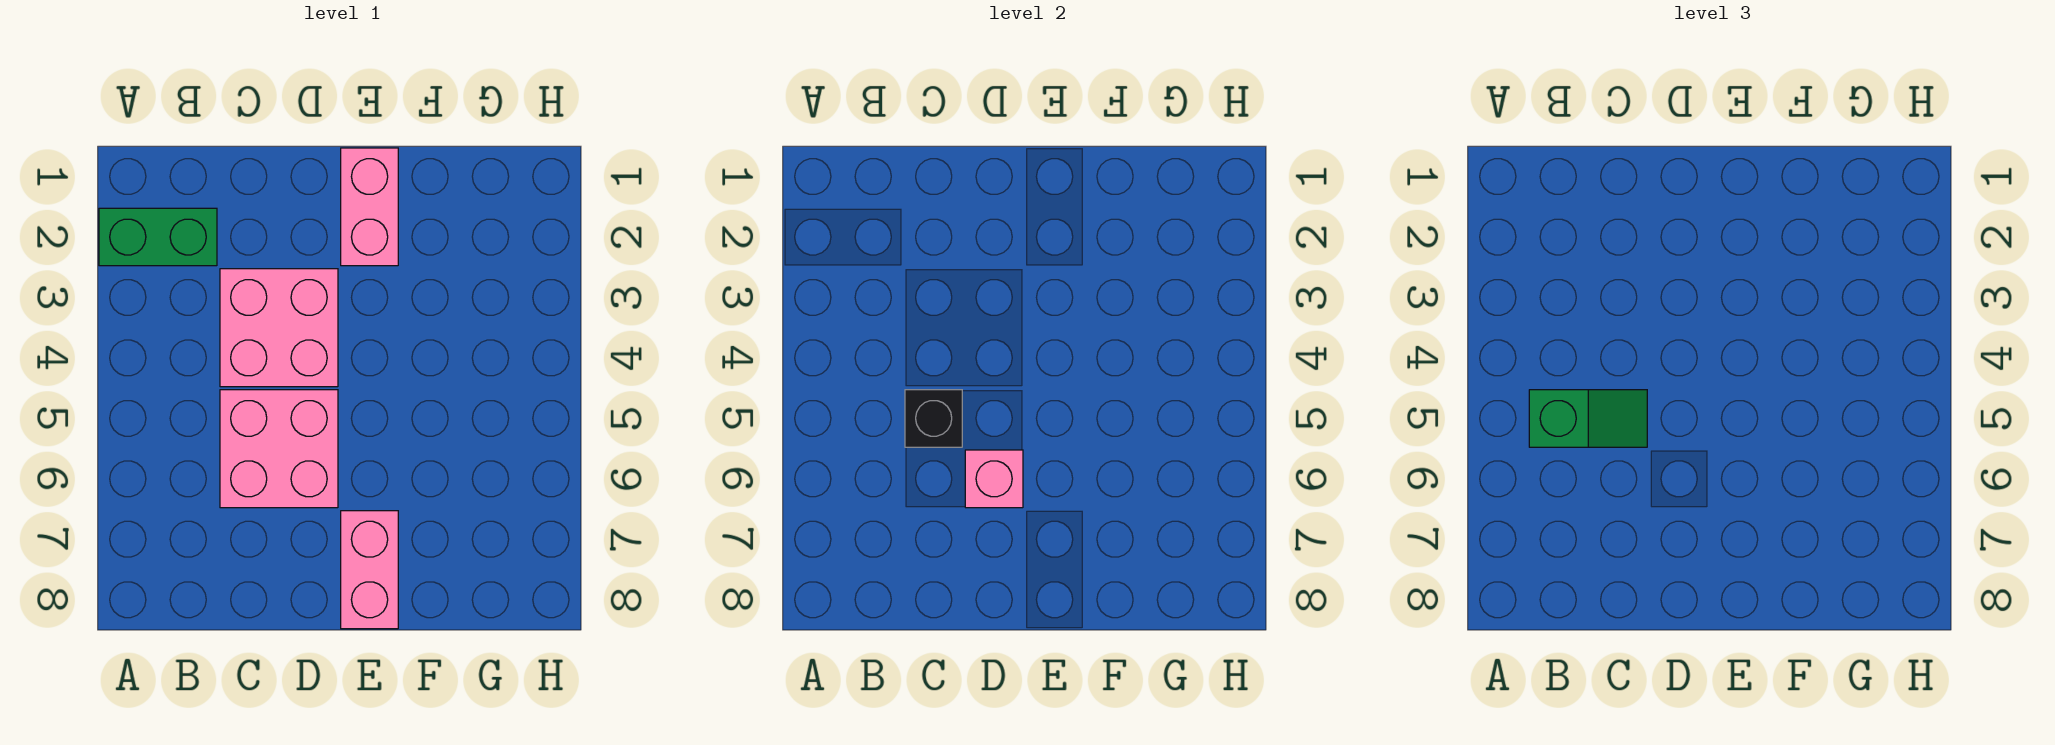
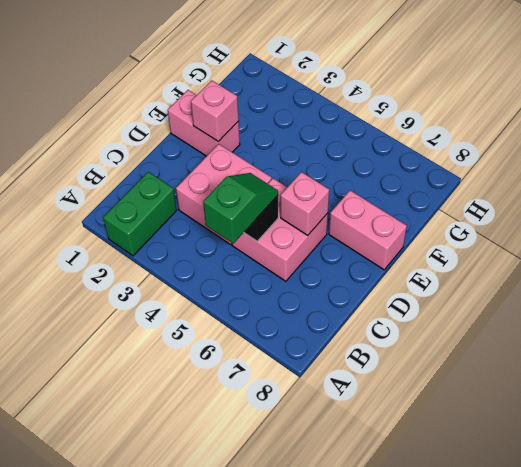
none -> pink brick E2 level 2

